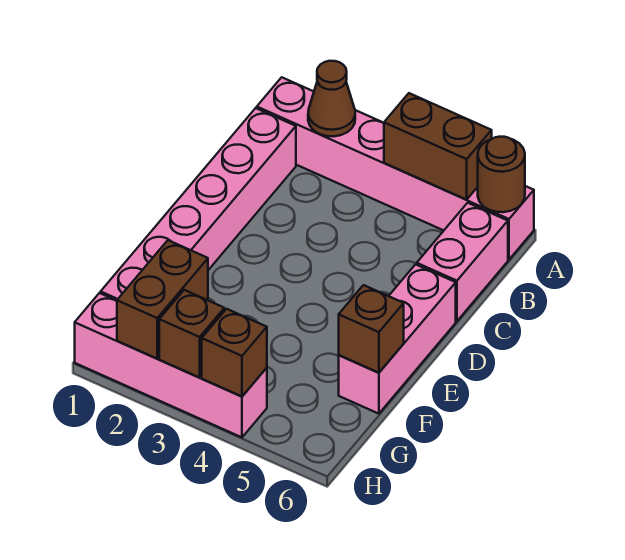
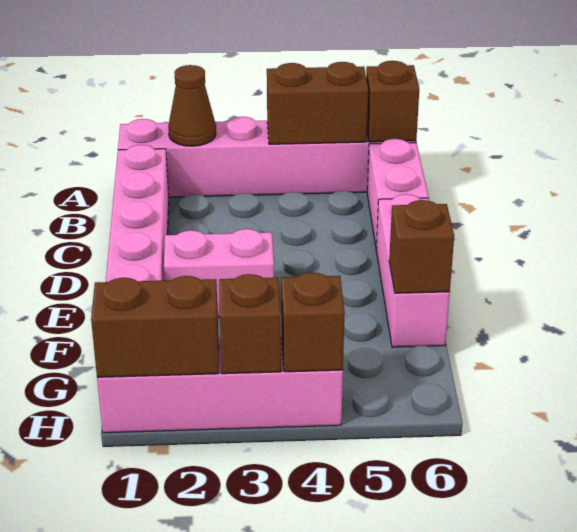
brown round brick A6 level 2 -> brown brick A6 level 2
none -> pink brick E2:E3 level 1
brown brick G2:H2 level 2 -> brown brick H1:H2 level 2

